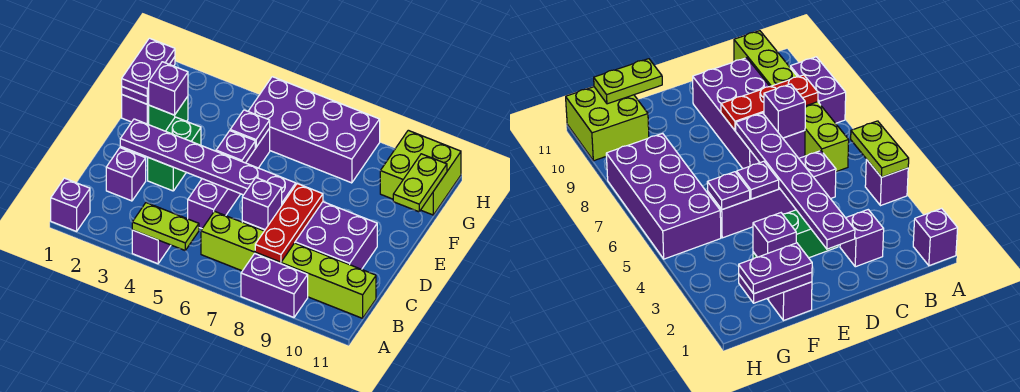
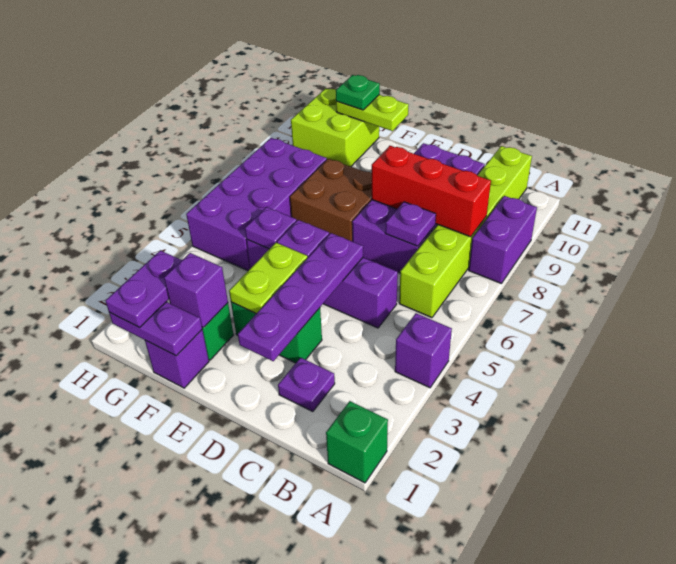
purple brick A1 level 1 -> green brick A1 level 1
lime plate A4:A5 level 2 -> lime plate E3:E4 level 2
red plate B8:D8 level 2 -> red brick B8:D8 level 2
purple brick C2 level 1 -> purple plate C2 level 1
purple brick C7 level 2 -> purple plate C7 level 2
purple plate D2:D7 level 2 -> purple plate D2:D5 level 2
none -> brown brick E7:F8 level 1
purple plate F1:G1 level 3 -> purple plate G1:G2 level 3
none -> green plate G11 level 3

